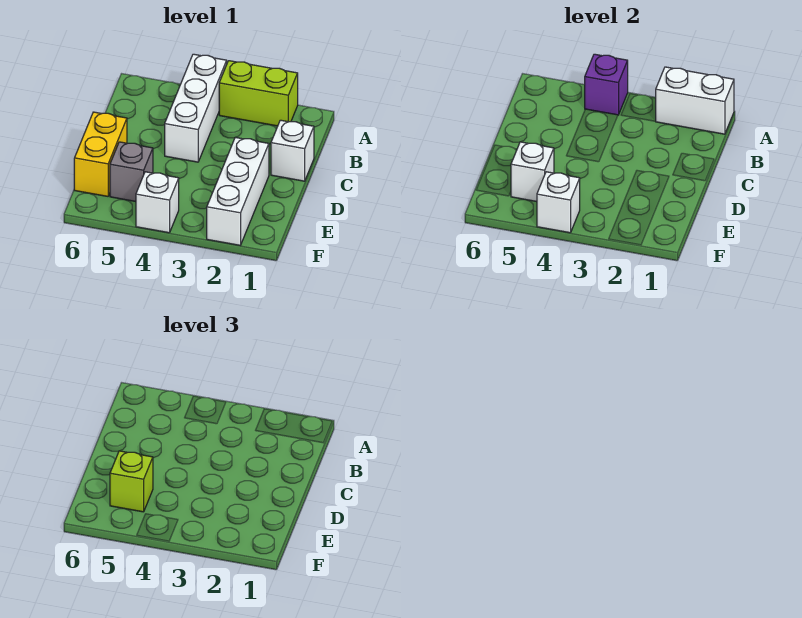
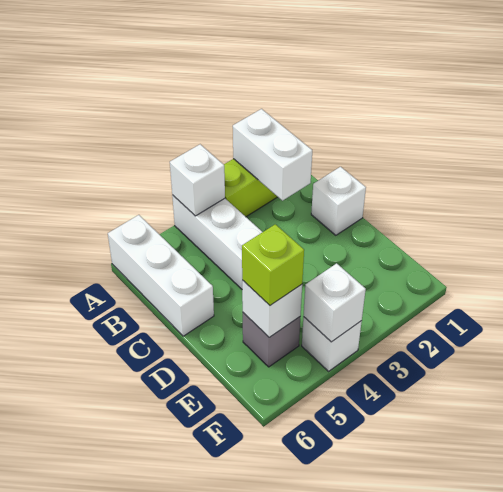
white brick A1:A2 level 2 -> white brick A2:B2 level 2
purple brick A4 level 2 -> white brick A4 level 2
white brick D2:F2 level 1 -> white brick A6:C6 level 1
yellow brick D6:E6 level 1 -> none

